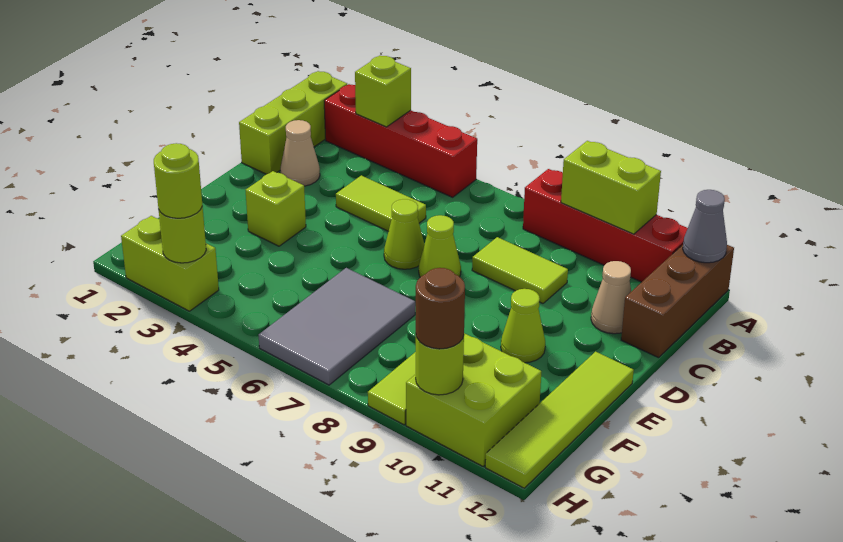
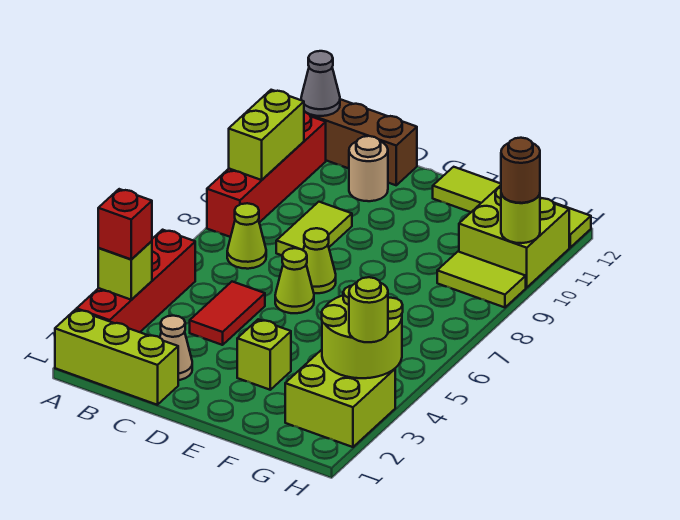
none -> red brick A3 level 3
lime tile C4:C5 level 1 -> red tile C4:C5 level 1
tan cone C11 level 1 -> tan round brick C11 level 1
lime cone E10 level 1 -> lime cone B7 level 1
grey tile F6:H7 level 1 -> none
lime brick H2:H3 level 1 -> lime brick G2:H3 level 1
lime round brick H3 level 2 -> lime round brick G3:H4 level 2

